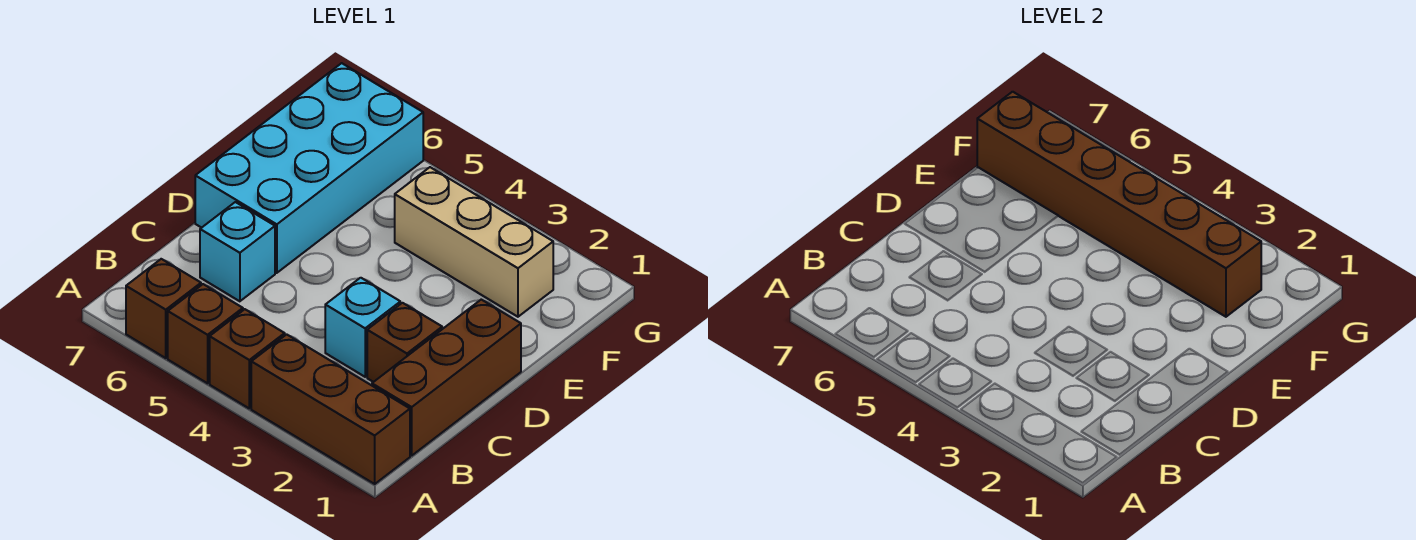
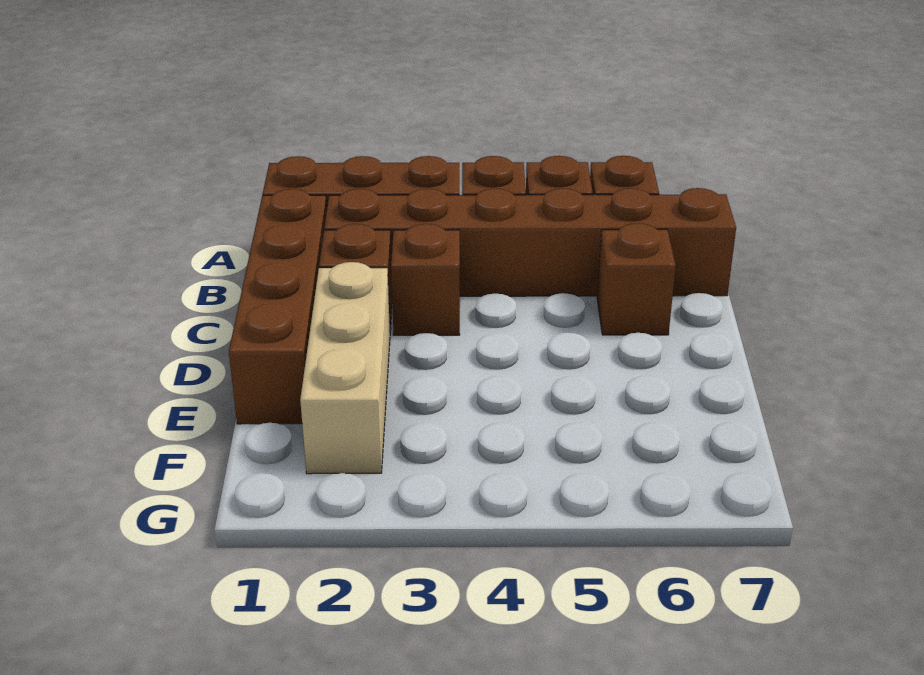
brown brick B1:D1 level 1 -> brown brick B1:E1 level 1
cyan brick C3 level 1 -> brown brick C3 level 1
cyan brick C6 level 1 -> brown brick C6 level 1
cyan brick D6:G7 level 1 -> none
tan brick F2:F4 level 1 -> tan brick D2:F2 level 1
brown brick F2:F7 level 2 -> brown brick B2:B7 level 1

